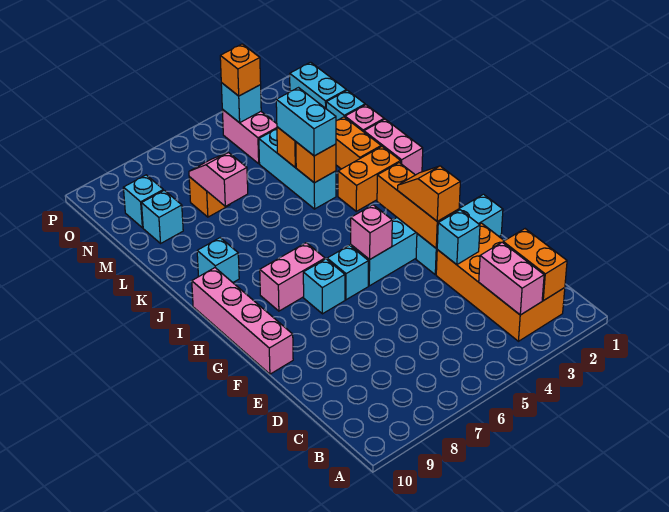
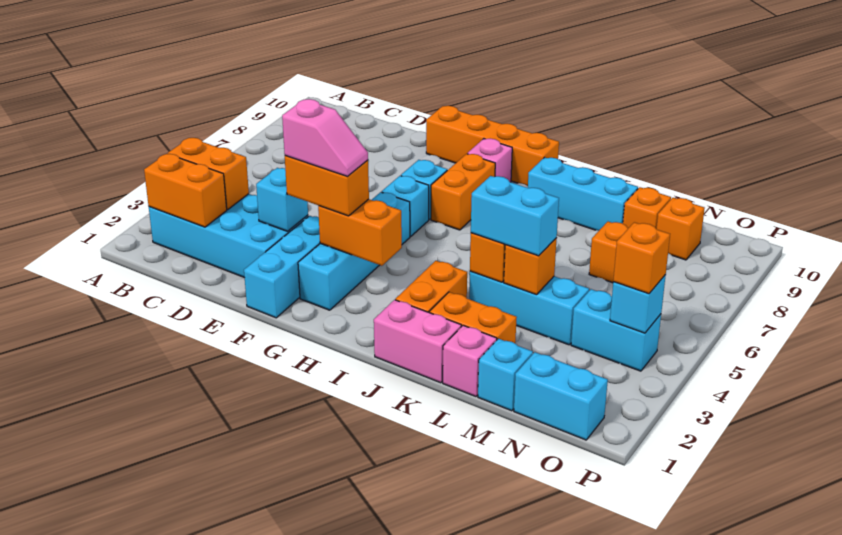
orange brick B2:E3 level 1 -> cyan brick B2:E3 level 1
pink brick B3:C3 level 2 -> orange brick B3:C3 level 2
orange brick F3:H3 level 2 -> orange brick G3:H3 level 2
orange slope F3:G3 level 3 top F -> orange brick F3:G3 level 3
pink brick F10:I10 level 1 -> orange brick F10:I10 level 1
pink brick G5 level 2 -> pink brick H9 level 1
pink brick H7:H8 level 1 -> orange brick H7:H8 level 1
cyan brick J9 level 1 -> cyan brick J9:L9 level 1
pink slope L7:M7 level 2 top L -> pink slope F3:G3 level 4 top F
cyan brick M9 level 1 -> orange brick M9 level 1
pink brick N4:O4 level 1 -> cyan brick N4:O4 level 1
cyan brick N9 level 1 -> orange brick N9 level 1

